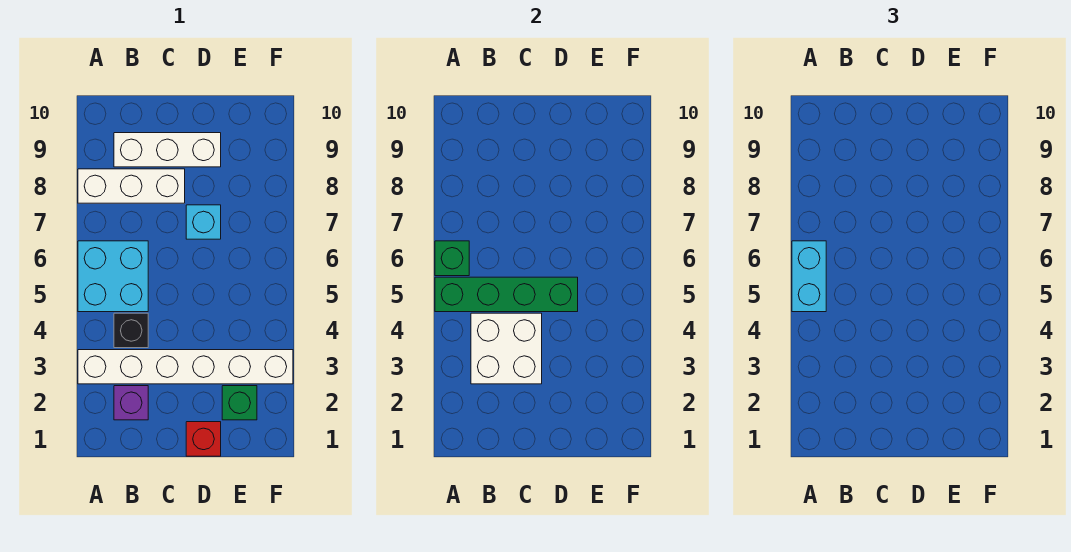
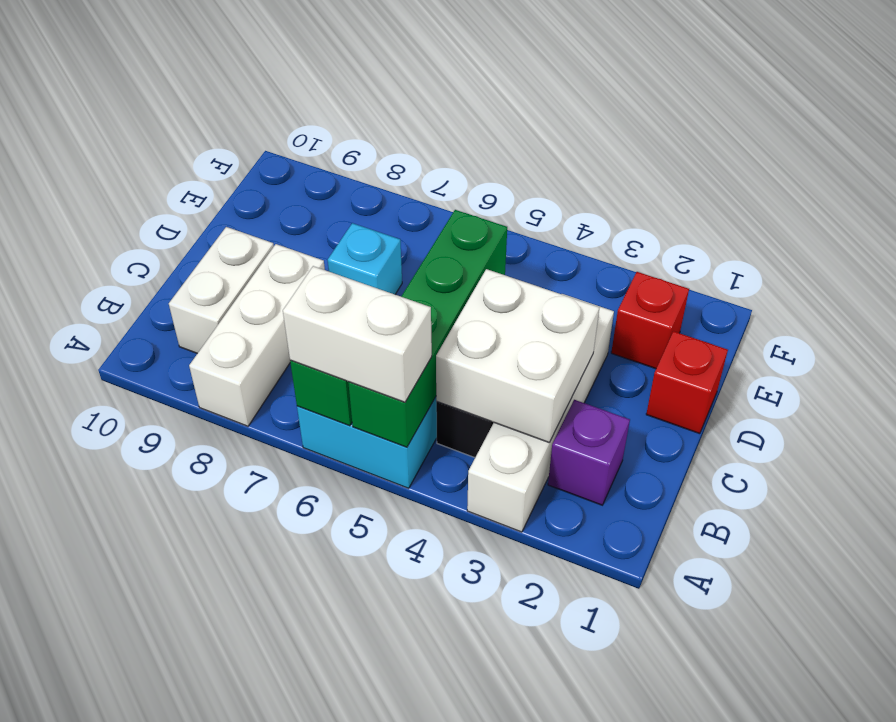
white brick A3:F3 level 1 -> white brick A3:D3 level 1
cyan brick A5:A6 level 3 -> white brick A5:A6 level 3
white brick B9:D9 level 1 -> white brick B9:C9 level 1
green brick E2 level 1 -> red brick E2 level 1

